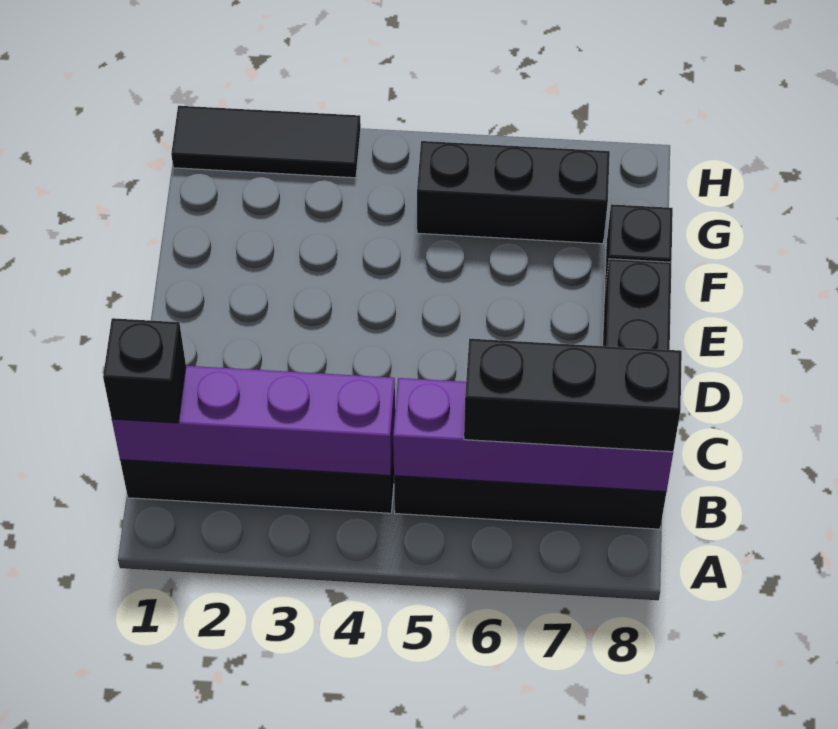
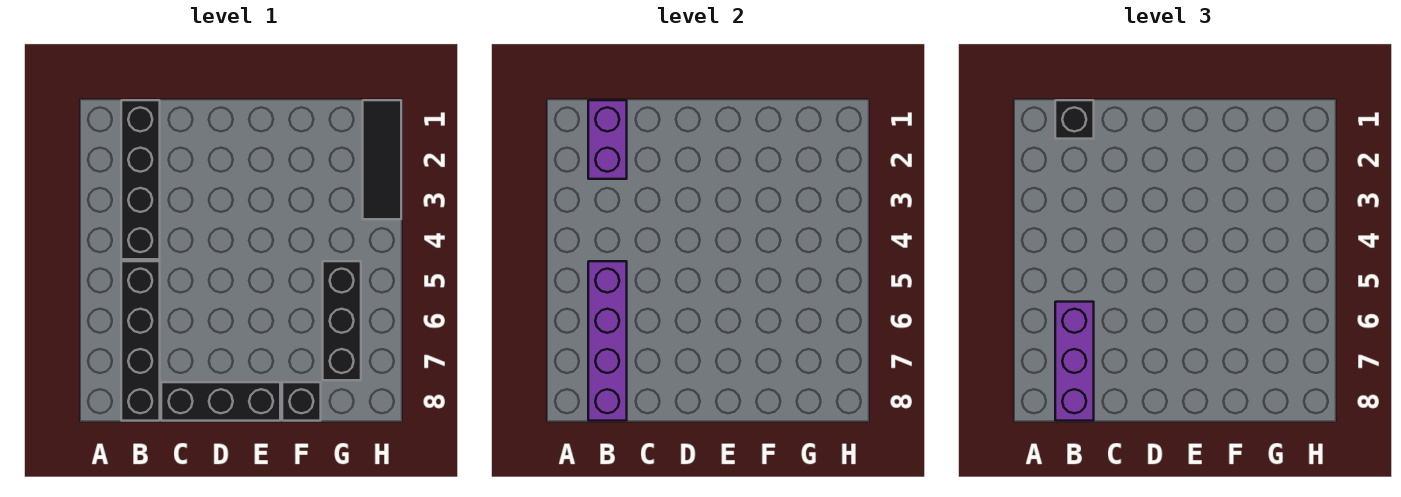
purple brick B1:B4 level 2 -> purple brick B1:B2 level 2
black brick B6:B8 level 3 -> purple brick B6:B8 level 3

